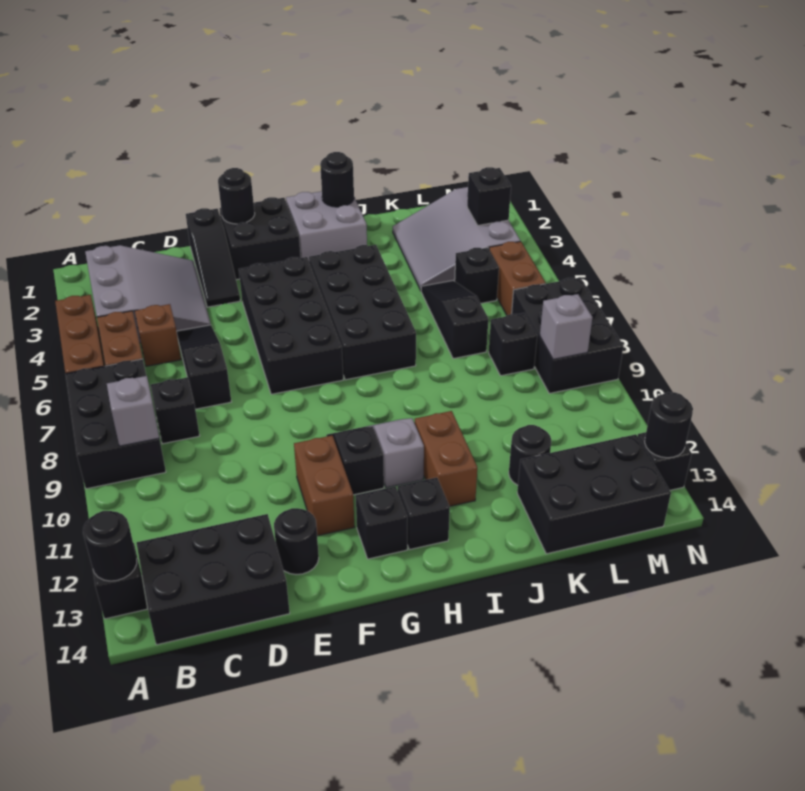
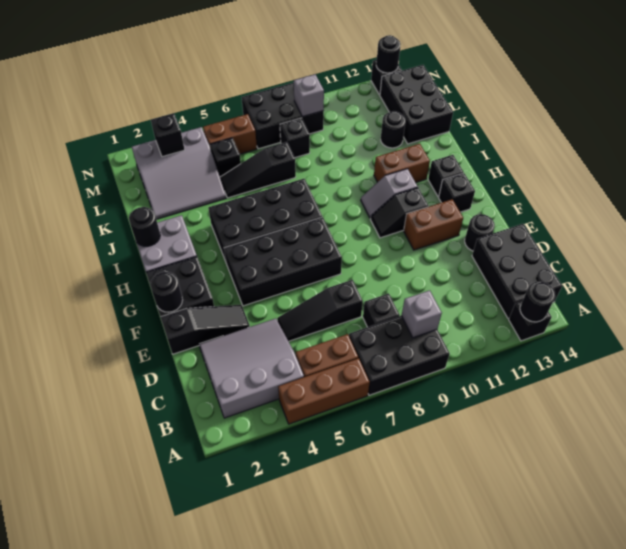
brown brick C5 level 1 -> none

